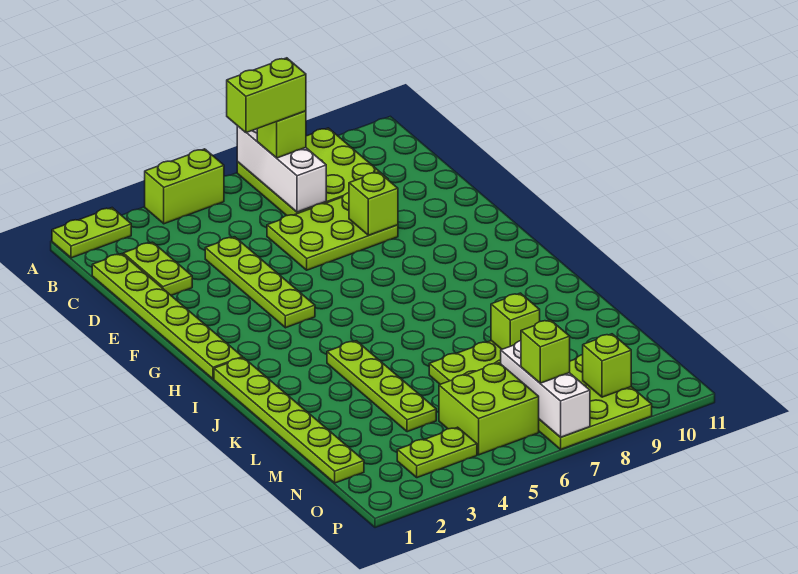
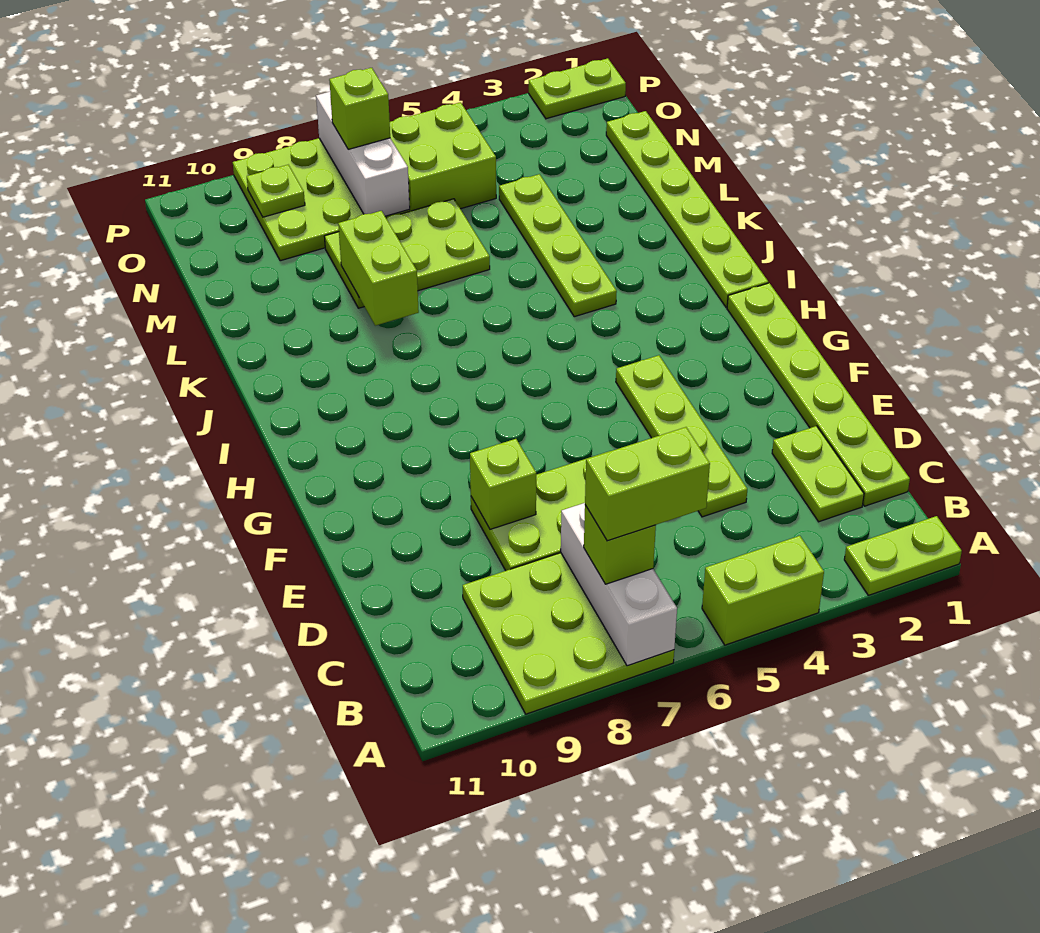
lime brick L8 level 2 -> lime brick K8:L8 level 2
lime plate O3:O4 level 1 -> lime plate P1:P2 level 1
lime brick O9 level 2 -> lime plate O9 level 2

